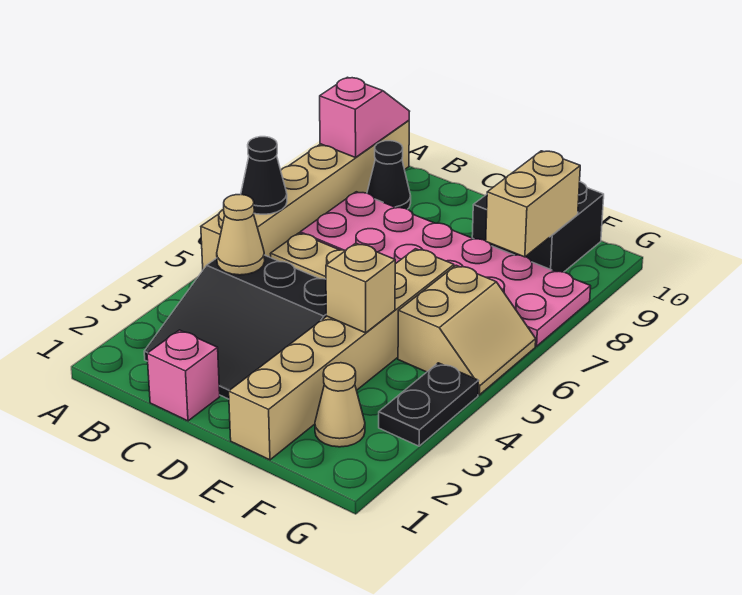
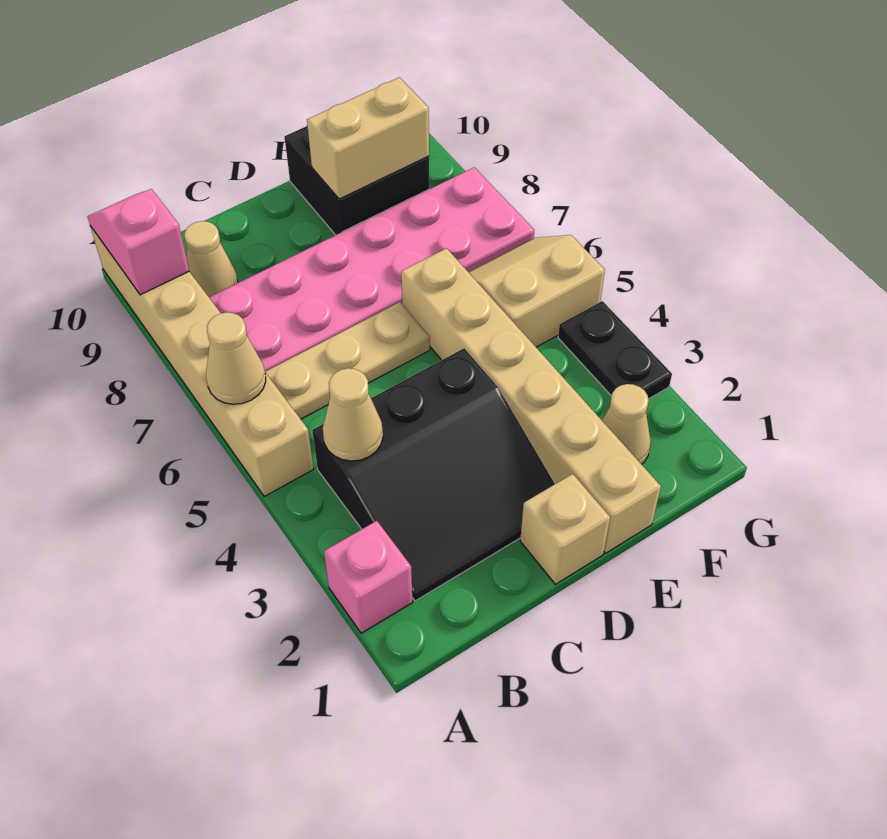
black cone A6 level 2 -> tan cone A6 level 2
black cone B9 level 1 -> tan cone B9 level 1
pink brick C1 level 1 -> pink brick A2 level 1
tan brick E4 level 2 -> tan brick D1 level 1
tan slope F5:G6 level 1 top F -> tan slope F5:G6 level 1 top 5
tan brick F8:F9 level 2 -> tan brick E9:F9 level 2

